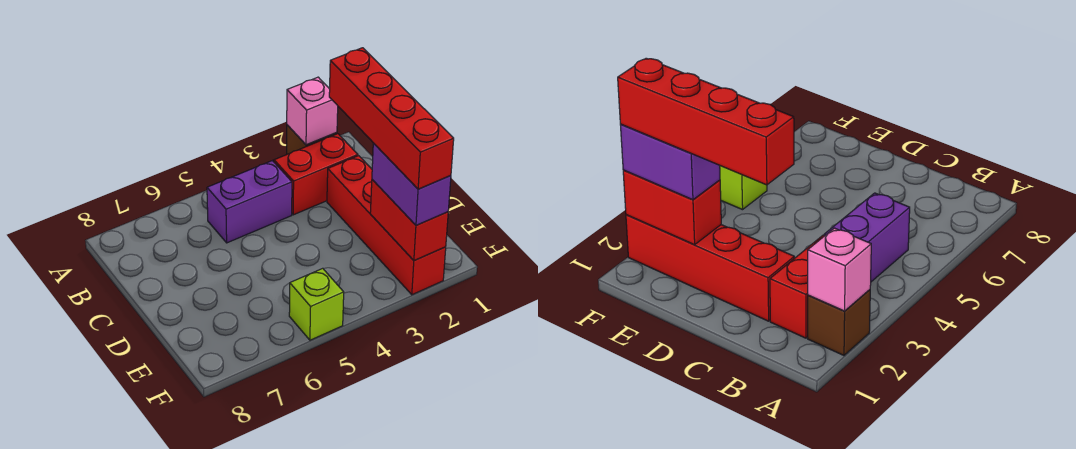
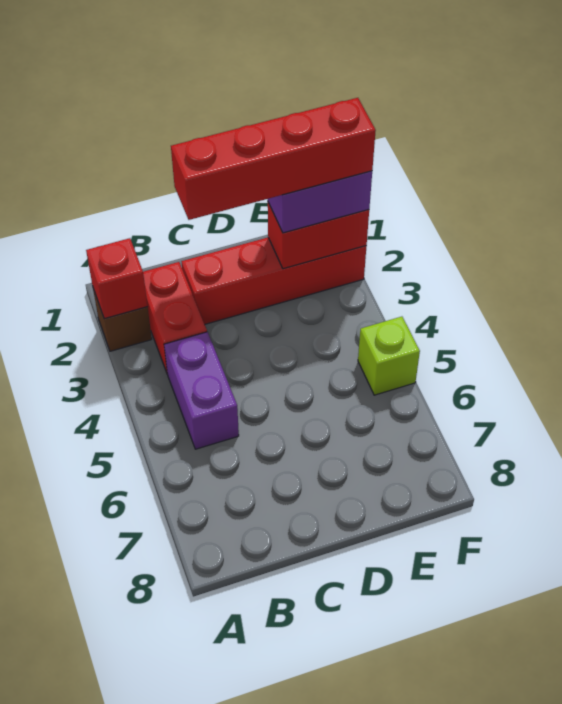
pink brick A2 level 2 -> red brick A2 level 2

